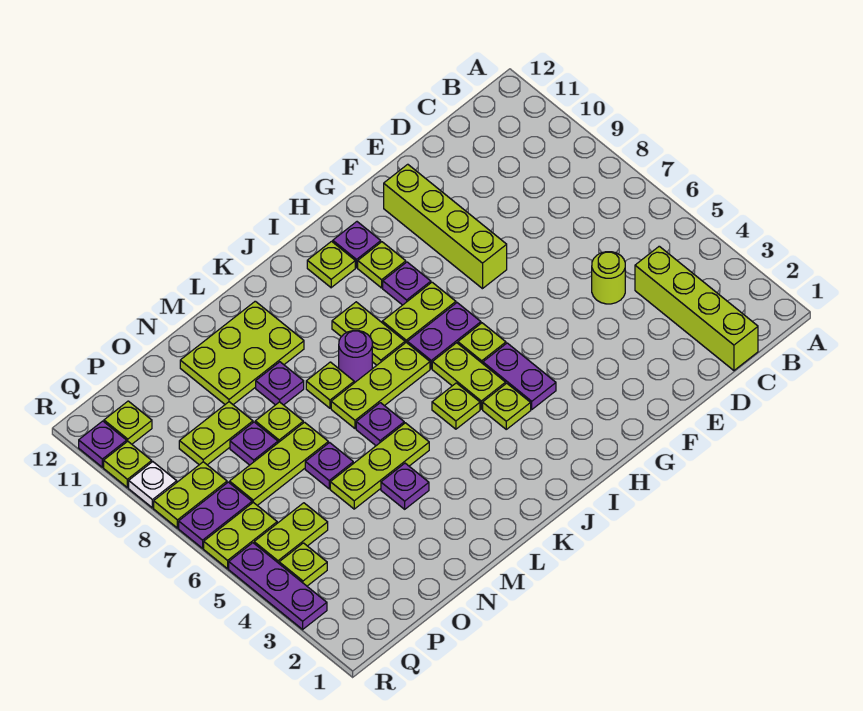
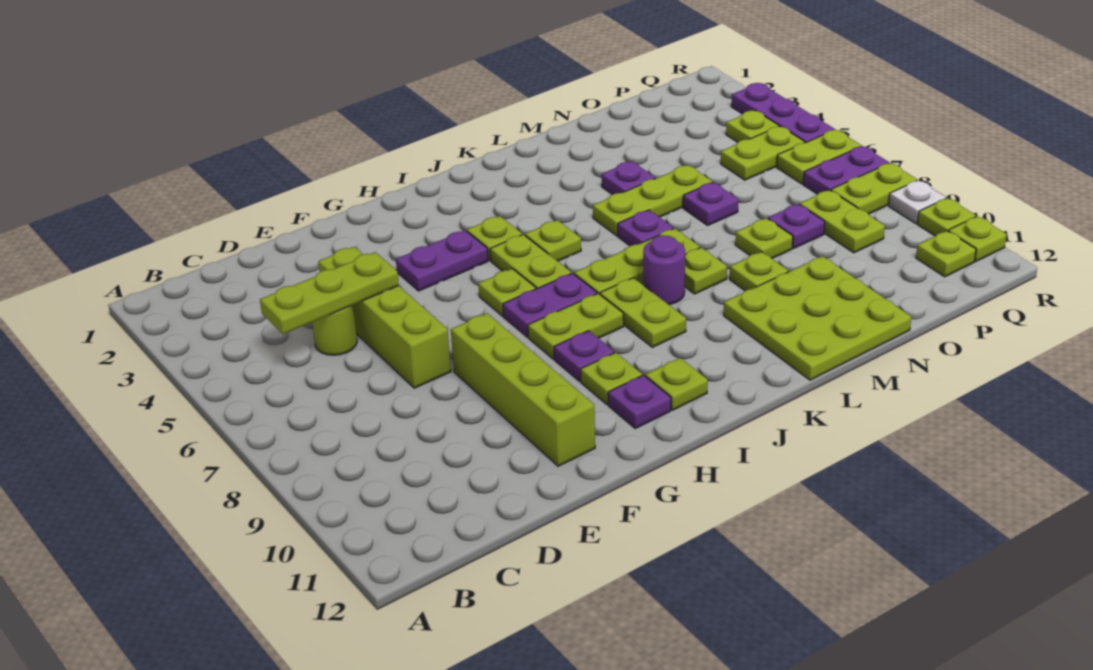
lime brick C1:C4 level 1 -> lime brick E4:E7 level 1
purple plate H4:H5 level 1 -> purple plate G4:H4 level 1
lime plate L10:N11 level 1 -> lime plate L10:N12 level 1
purple plate M9 level 1 -> lime plate M9 level 1
lime plate N7:P7 level 1 -> lime plate C5:E5 level 2
lime plate O9:P9 level 1 -> lime plate P8:P9 level 1
purple plate R11 level 1 -> lime plate R11 level 1

